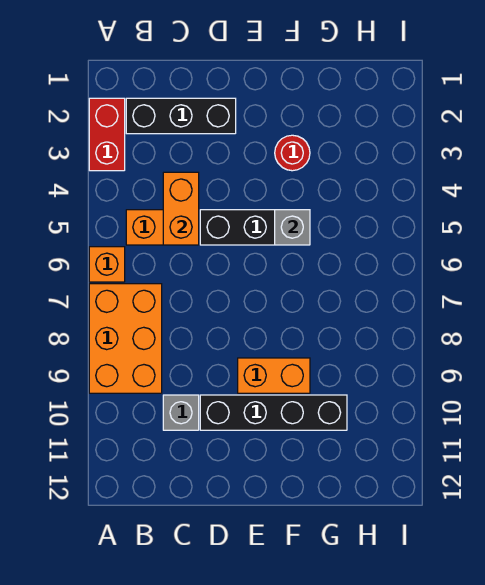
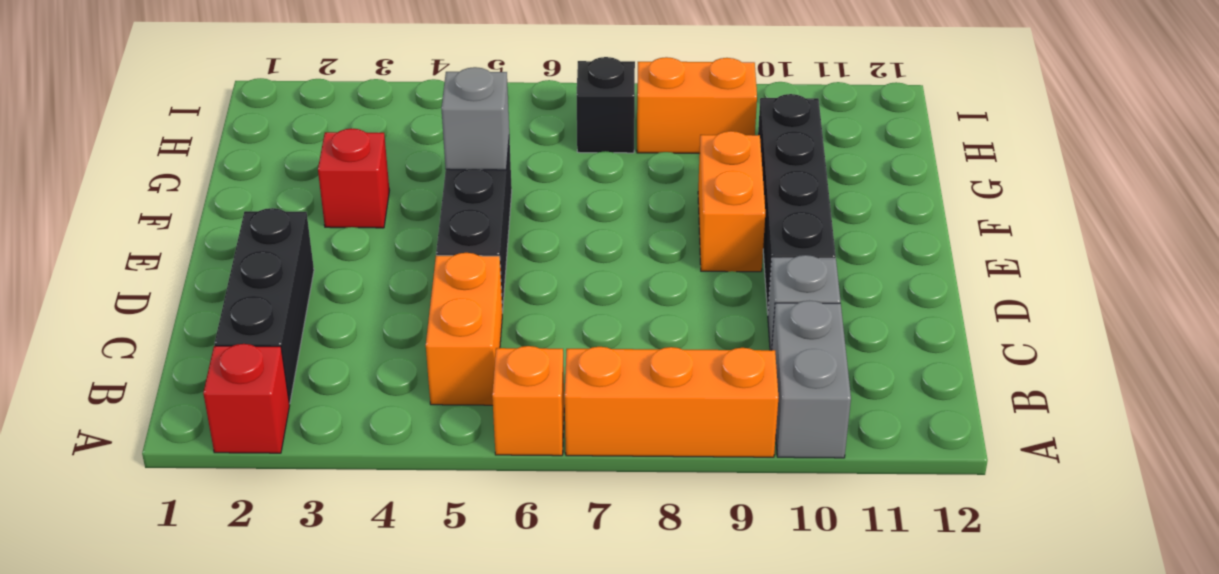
red brick A2:A3 level 1 -> red brick A2 level 1
orange brick A7:B9 level 1 -> orange brick A7:A9 level 1
none -> grey brick A10:B10 level 1
orange brick C4:C5 level 2 -> orange brick H8:H9 level 1
red round brick F3 level 1 -> red brick F3 level 1
none -> black brick H7 level 1

